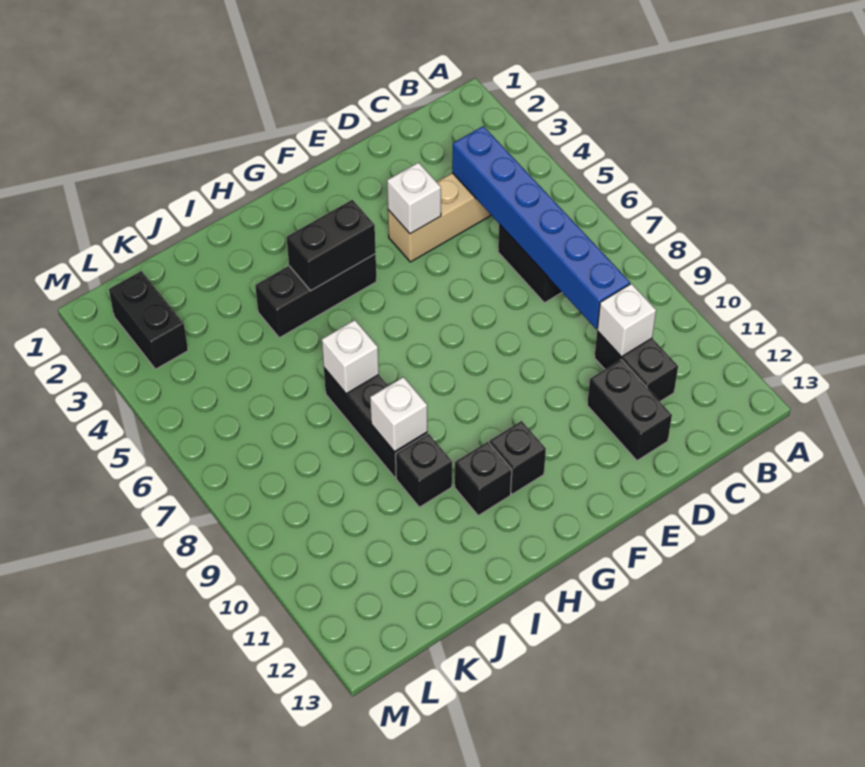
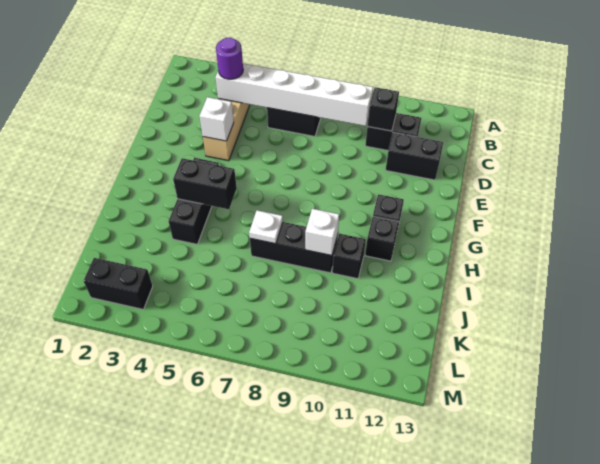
blue brick C4:C9 level 2 -> white brick C4:C9 level 2
none -> purple round brick C4 level 3
white brick C10 level 2 -> black brick C10 level 2
black brick G4:H4 level 2 -> black brick H4:H5 level 2
white brick I7 level 2 -> white plate I7 level 2

